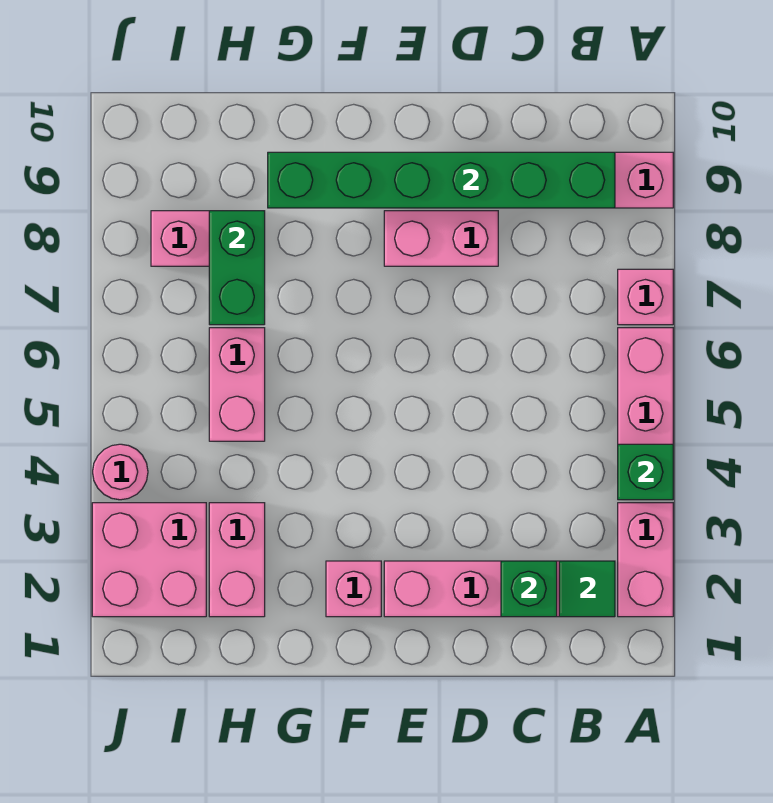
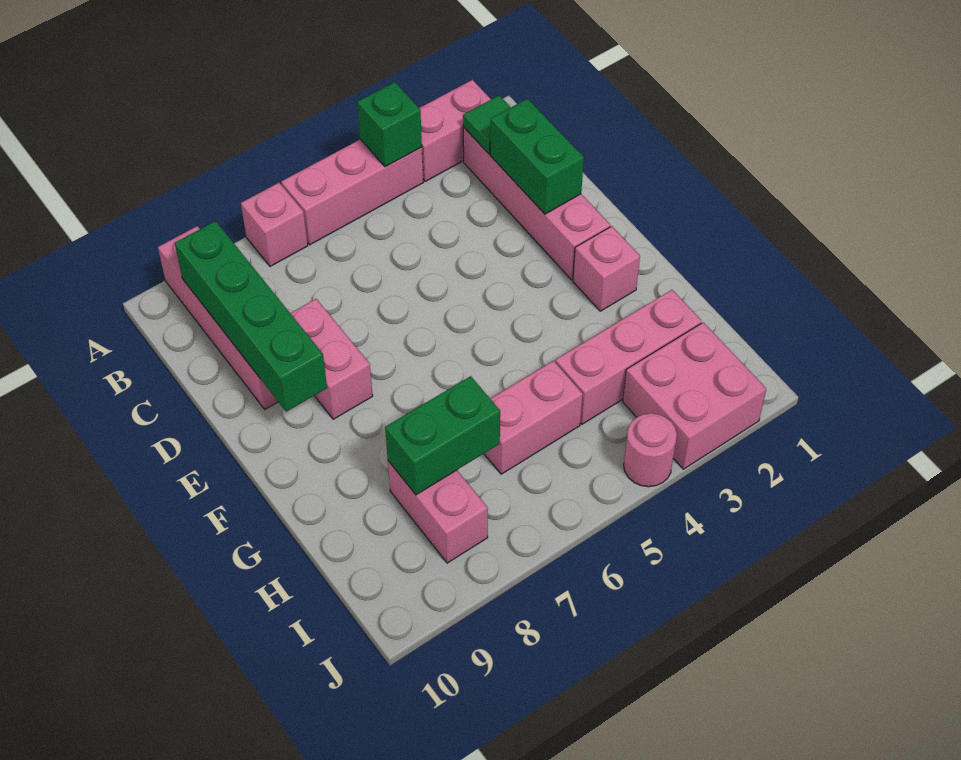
green brick B9:G9 level 2 -> green brick B9:E9 level 2
green brick C2 level 2 -> green brick C2:D2 level 2
pink brick H2:H3 level 1 -> pink brick H2:H4 level 1

